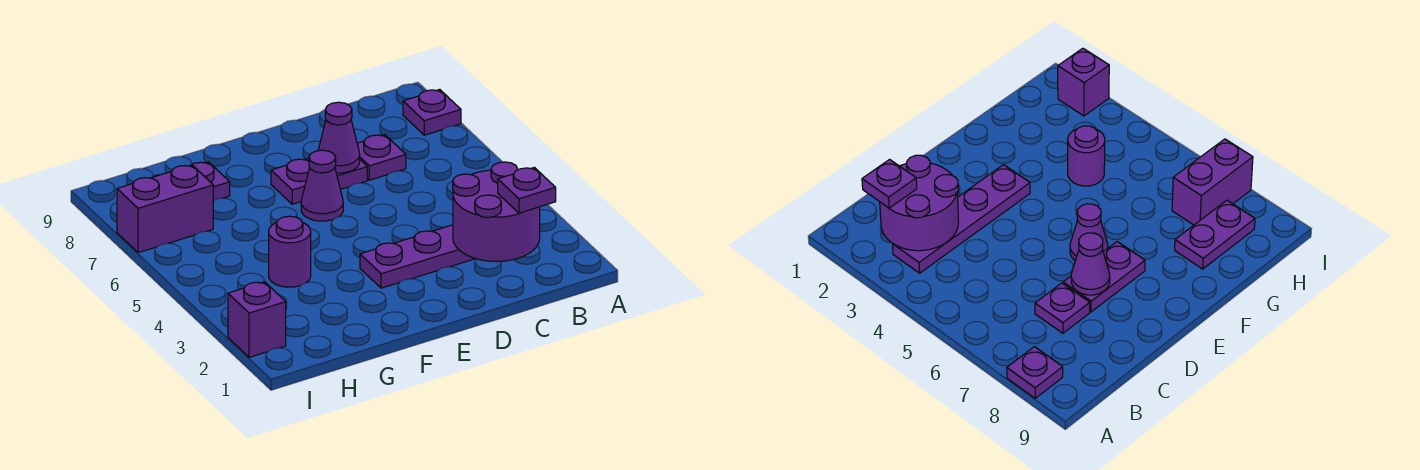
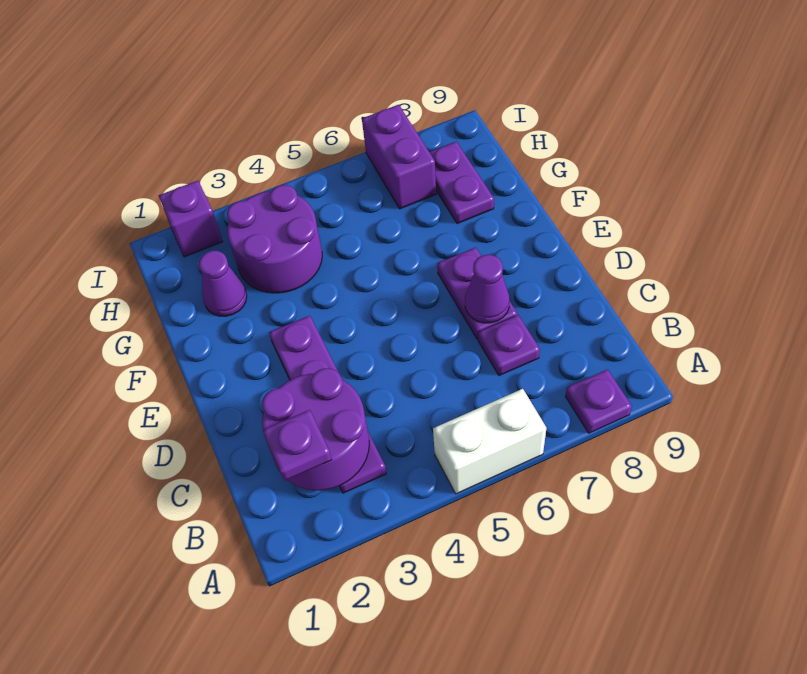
none -> white brick A5:A6 level 1
purple cone E6 level 1 -> purple cone G2 level 1
purple round brick G4 level 1 -> purple round brick G3:H4 level 1

